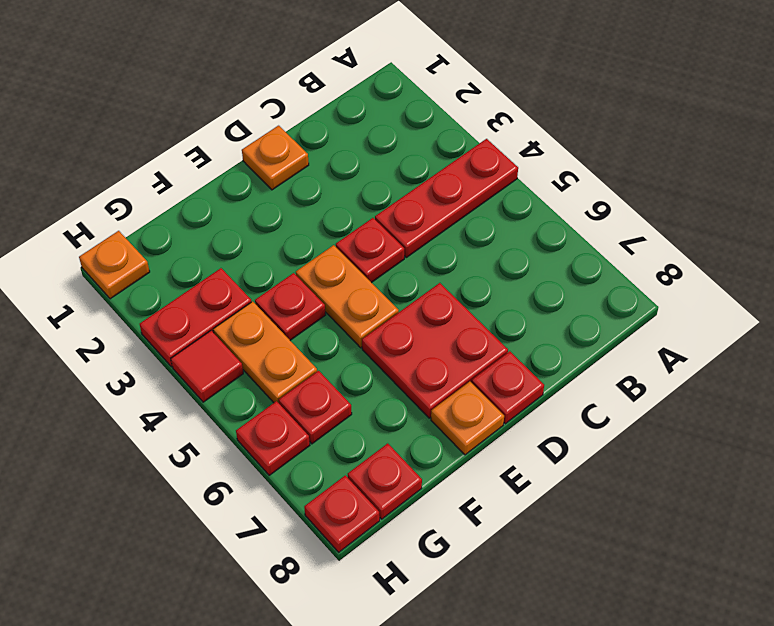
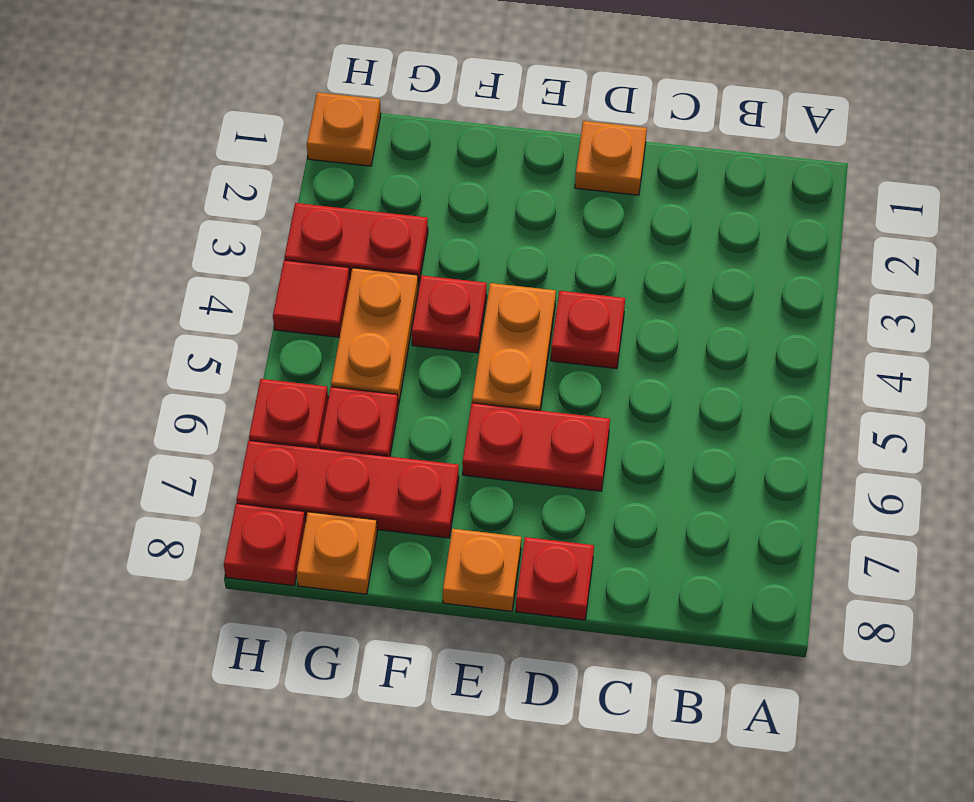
red plate A4:C4 level 1 -> red plate F7:H7 level 1
red plate D6:E7 level 1 -> red plate D6:E6 level 1
red plate G8 level 1 -> orange plate G8 level 1

